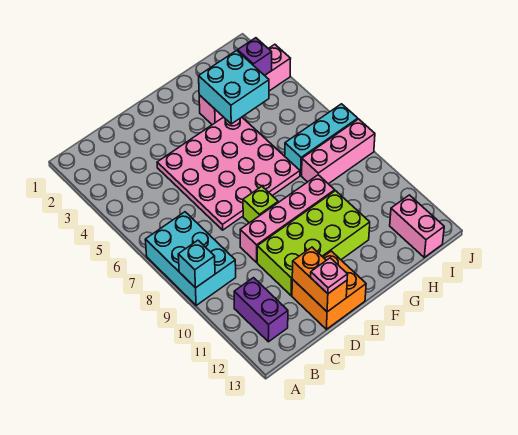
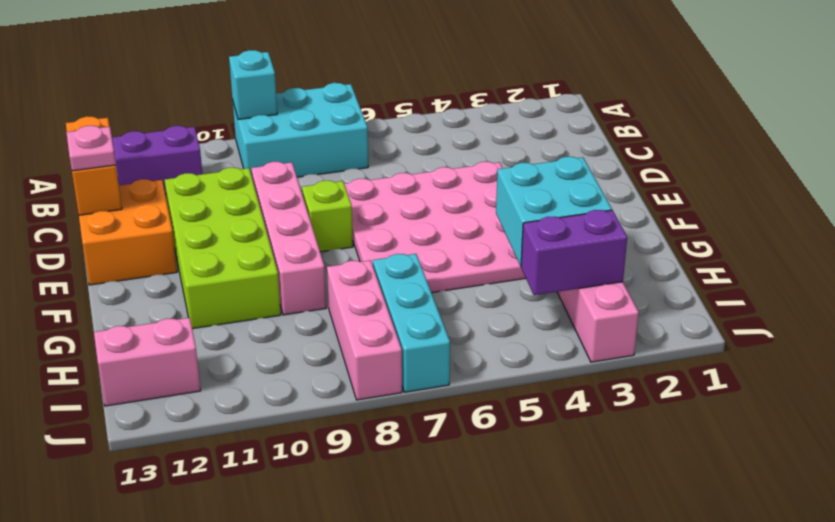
orange brick D12:D13 level 2 -> orange brick C13:D13 level 2
purple brick I3 level 2 -> purple brick I3:I4 level 2

